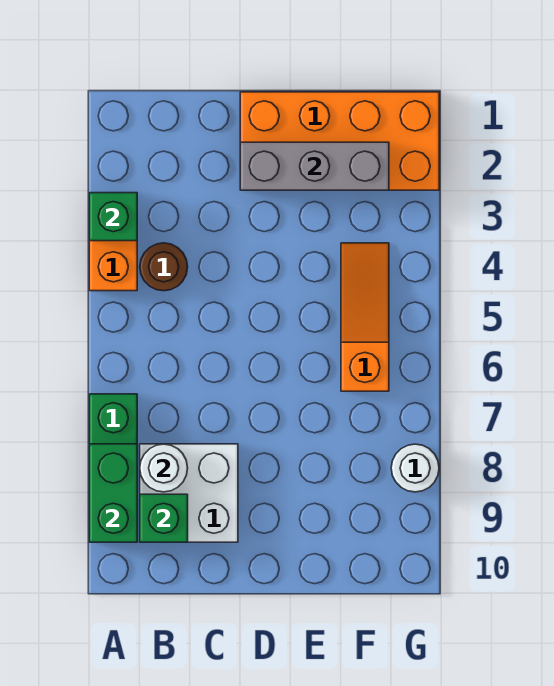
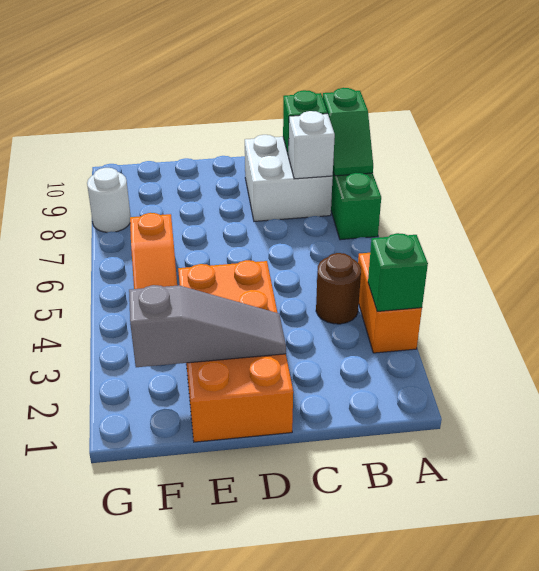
green brick A8:A9 level 2 -> green slope A8:A9 level 2 top 9
white round brick B8 level 2 -> white brick B8 level 2
orange brick D1:G2 level 1 -> orange brick D1:E4 level 1
grey brick D2:F2 level 2 -> grey slope D2:F2 level 2 top F

